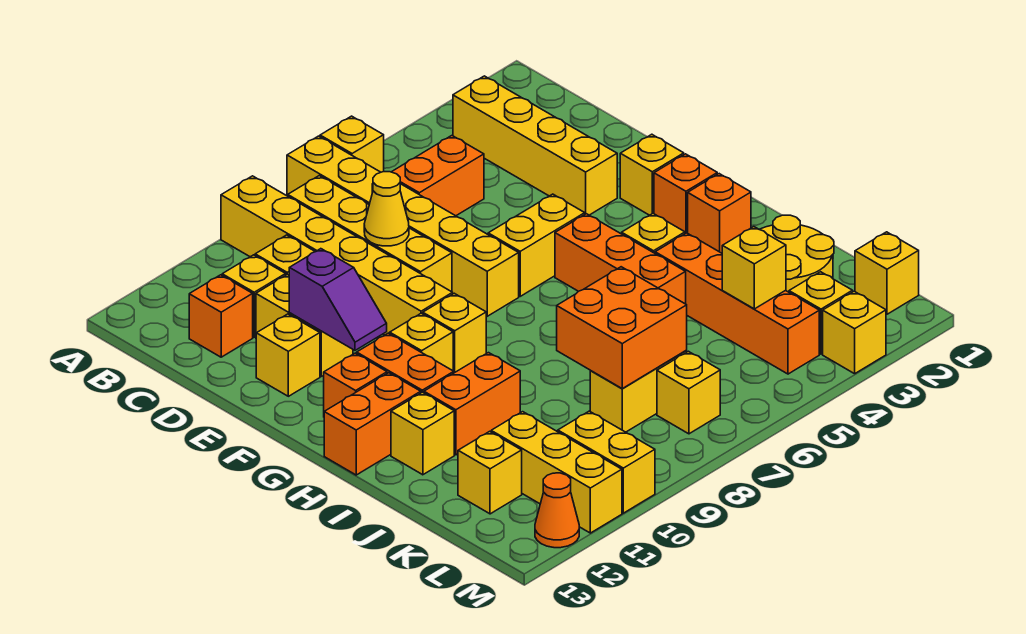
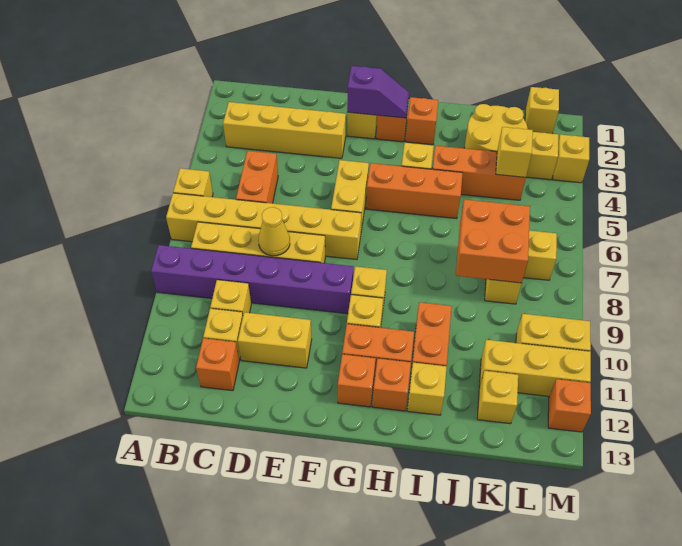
yellow brick A9:F9 level 1 -> purple brick A9:F9 level 1
purple slope E11:F11 level 2 top E -> purple slope F2:G2 level 2 top F
yellow brick E12 level 1 -> none
orange brick H12:H13 level 1 -> orange brick H12 level 1
orange brick I4:L4 level 1 -> orange brick I4:K4 level 1
orange cone M12 level 1 -> orange brick M12 level 1

